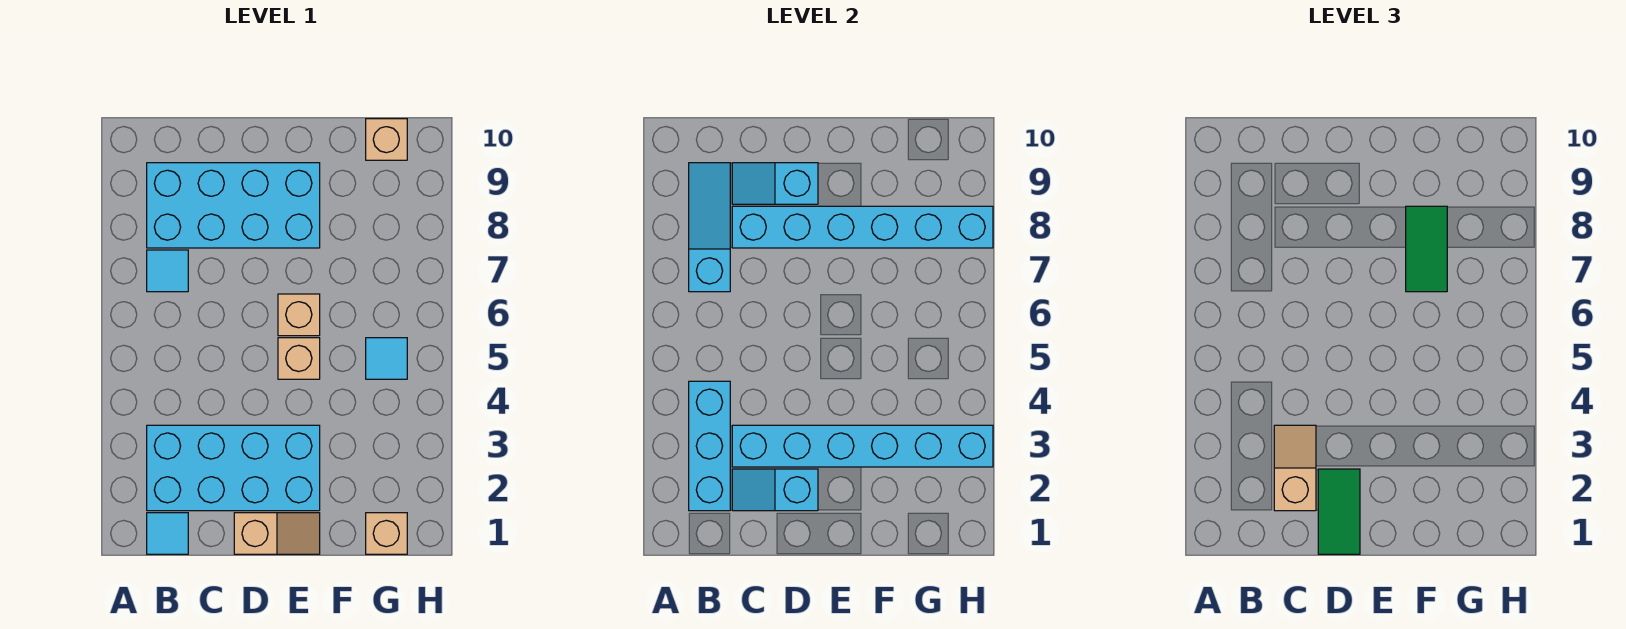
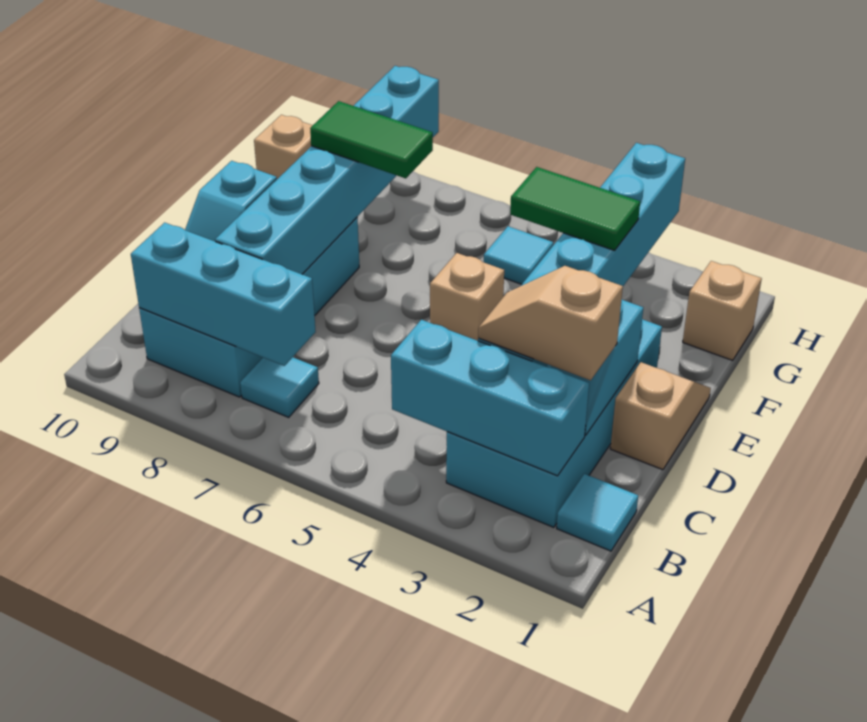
cyan slope B7:B9 level 2 top 7 -> cyan brick B7:B9 level 2
green tile D1:D2 level 3 -> green tile F3:F4 level 3
tan brick E6 level 1 -> none

